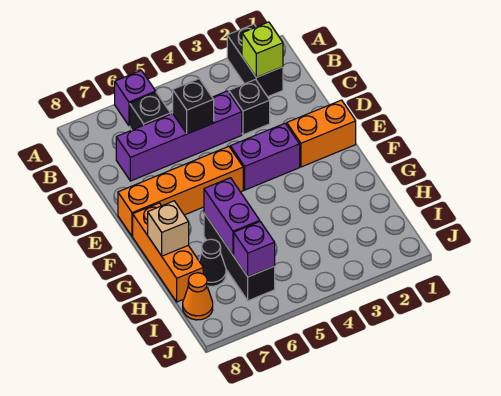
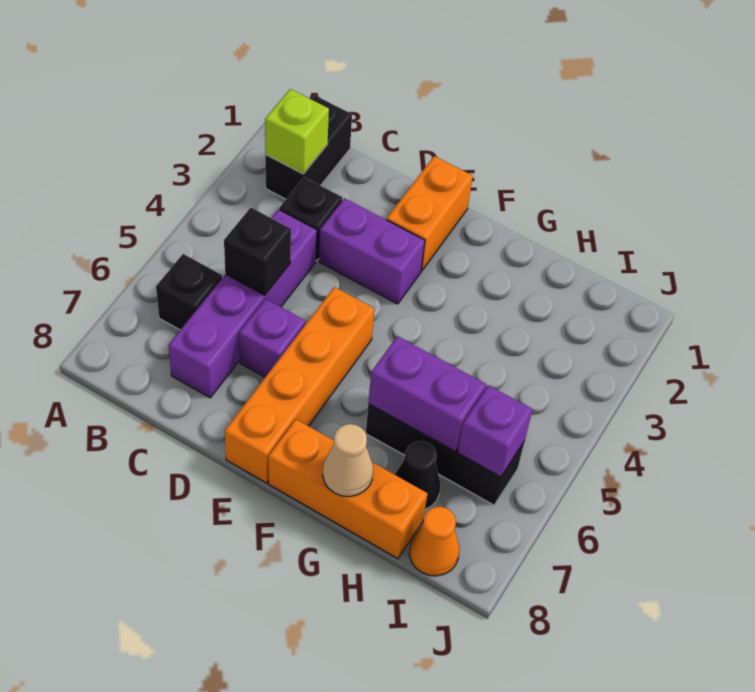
black brick A2:B2 level 1 -> black brick B1:B2 level 1
purple brick A6 level 1 -> purple brick D6 level 1
purple brick E3:E4 level 1 -> purple brick D3:E3 level 1
tan brick G8 level 2 -> tan cone G8 level 2

